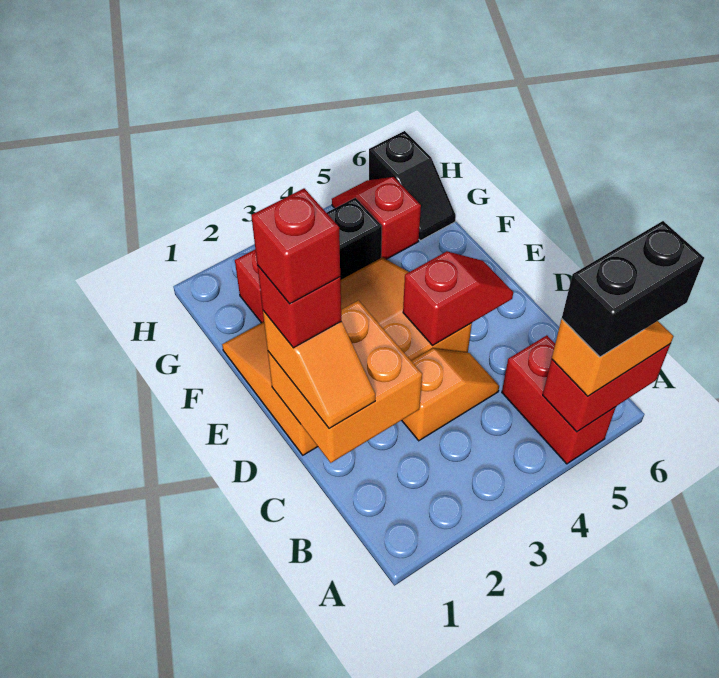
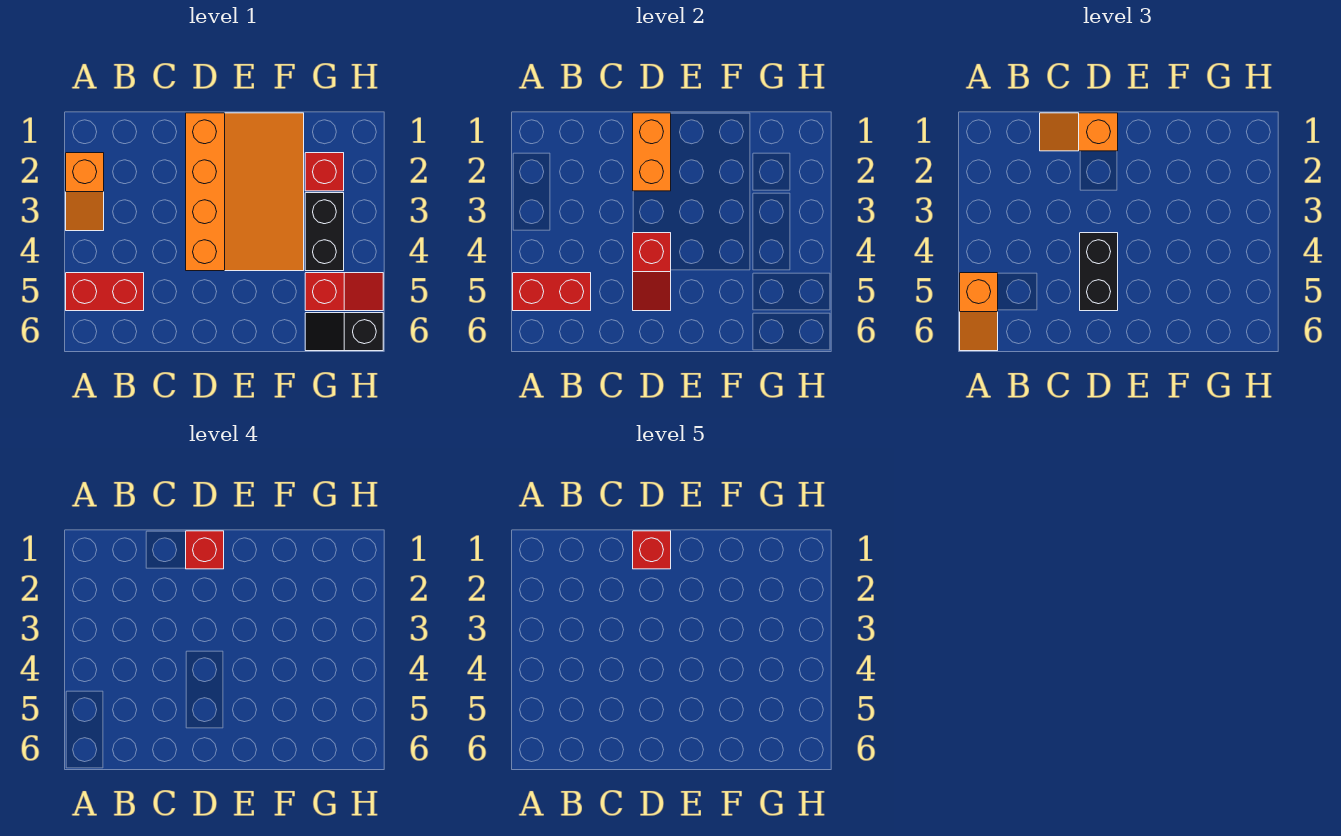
red brick A5:A6 level 2 -> red brick A5:B5 level 2
black brick A5:A6 level 4 -> black brick D4:D5 level 3
orange brick C1:D2 level 2 -> orange brick D1:D2 level 2
orange slope C3:C4 level 1 top 3 -> orange slope A2:A3 level 1 top 2

